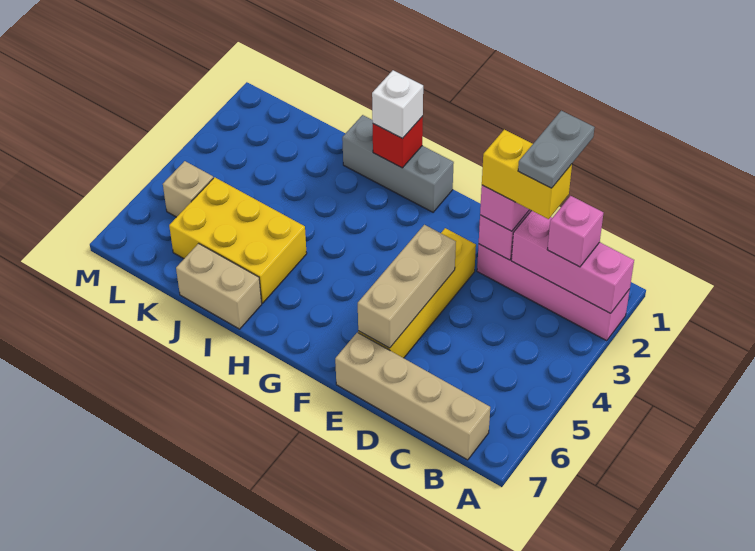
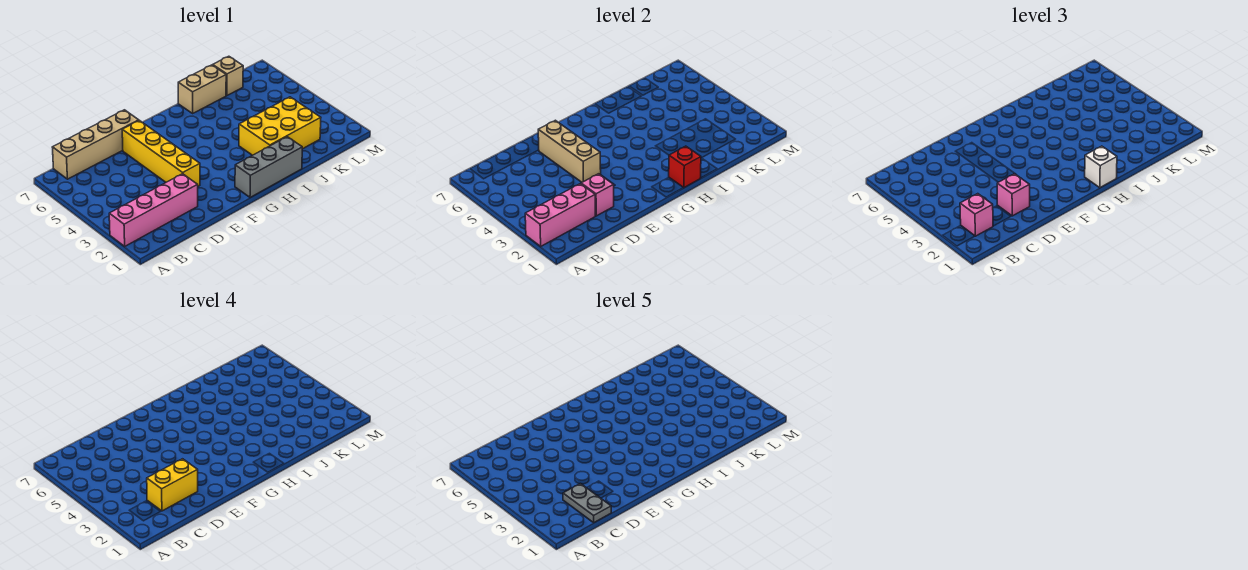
yellow brick I5:K6 level 1 -> yellow brick I2:K3 level 1
tan brick L5 level 1 -> tan brick K7 level 1

